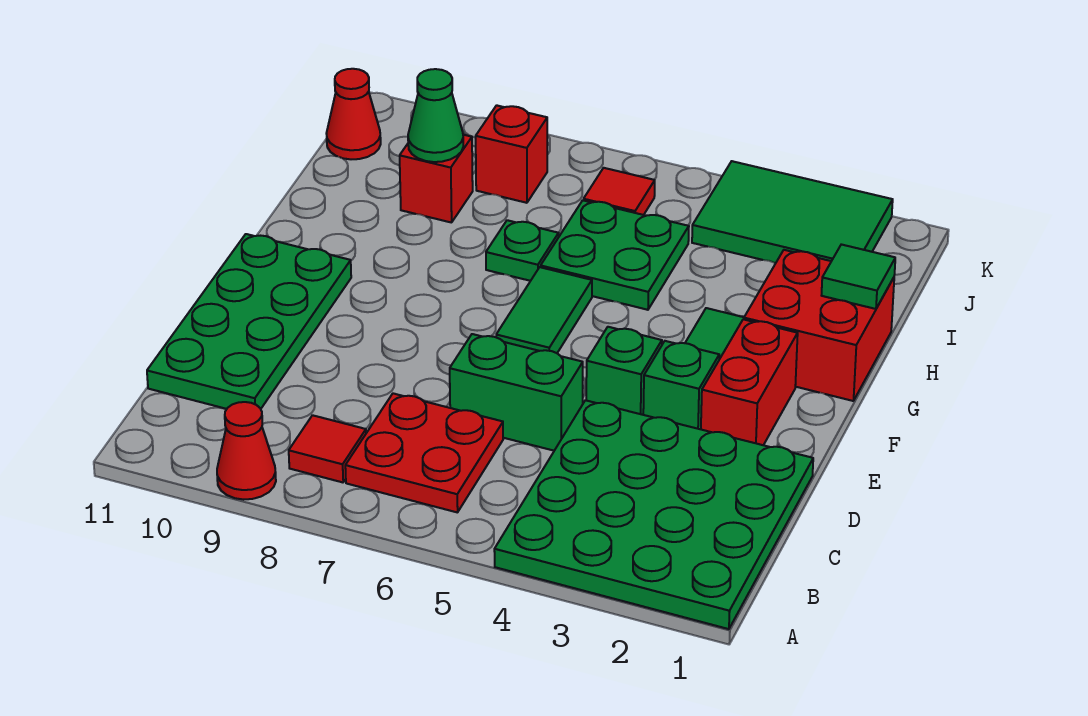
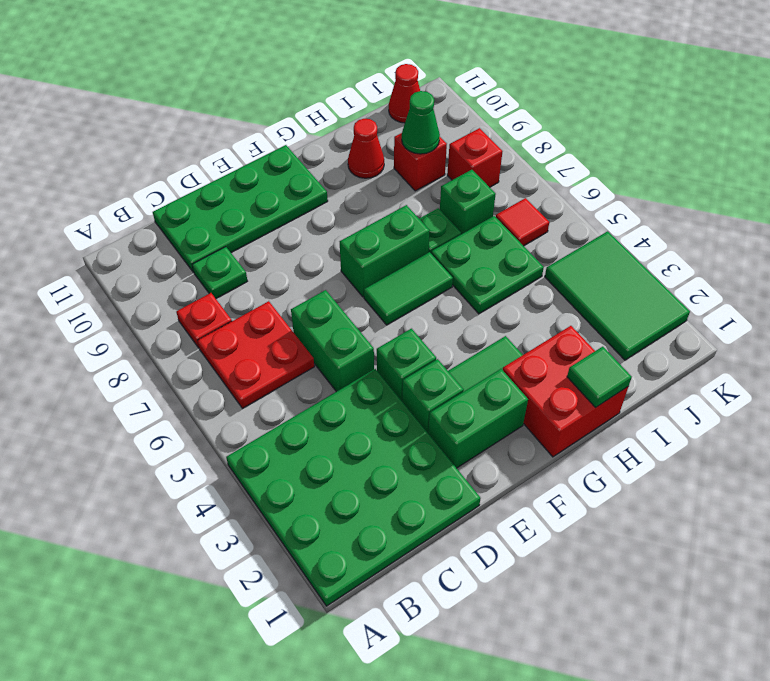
red cone A9 level 1 -> red cone H10 level 1
red tile B8 level 1 -> red plate B8 level 1
none -> green plate C9 level 1
red brick E2:F2 level 1 -> green brick E2:F2 level 1
none -> green brick F7:G7 level 1
none -> green brick I7 level 1

